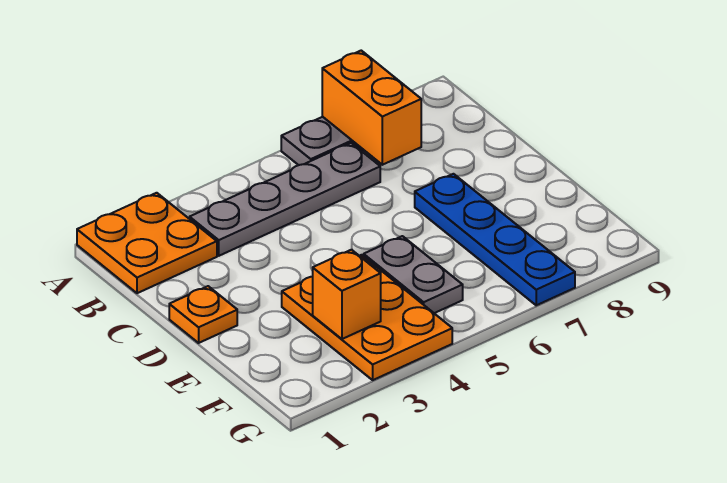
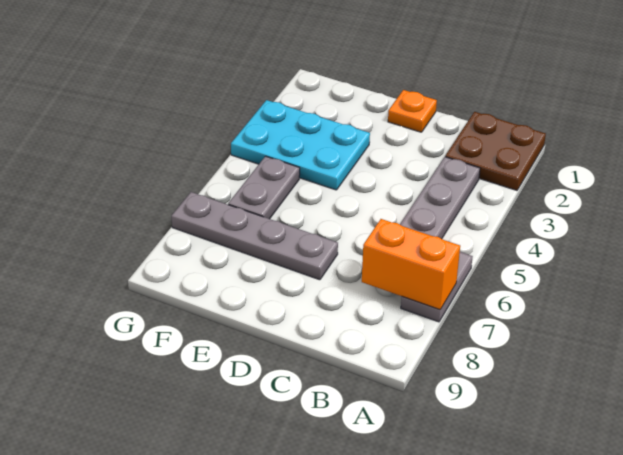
orange plate A1:B2 level 1 -> brown plate A1:B2 level 1
blue plate D7:G7 level 1 -> grey plate D7:G7 level 1
orange plate E3:G4 level 1 -> cyan plate E3:G4 level 1
grey plate E5:F5 level 1 -> grey plate F5:F6 level 1
orange brick F3 level 2 -> none

